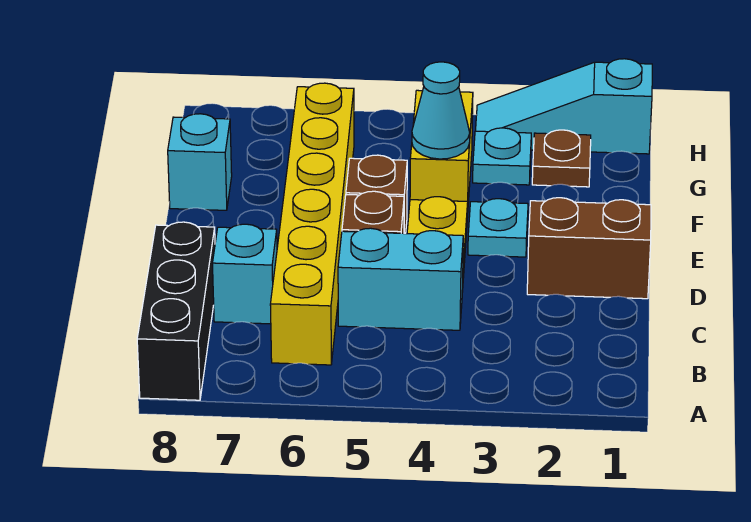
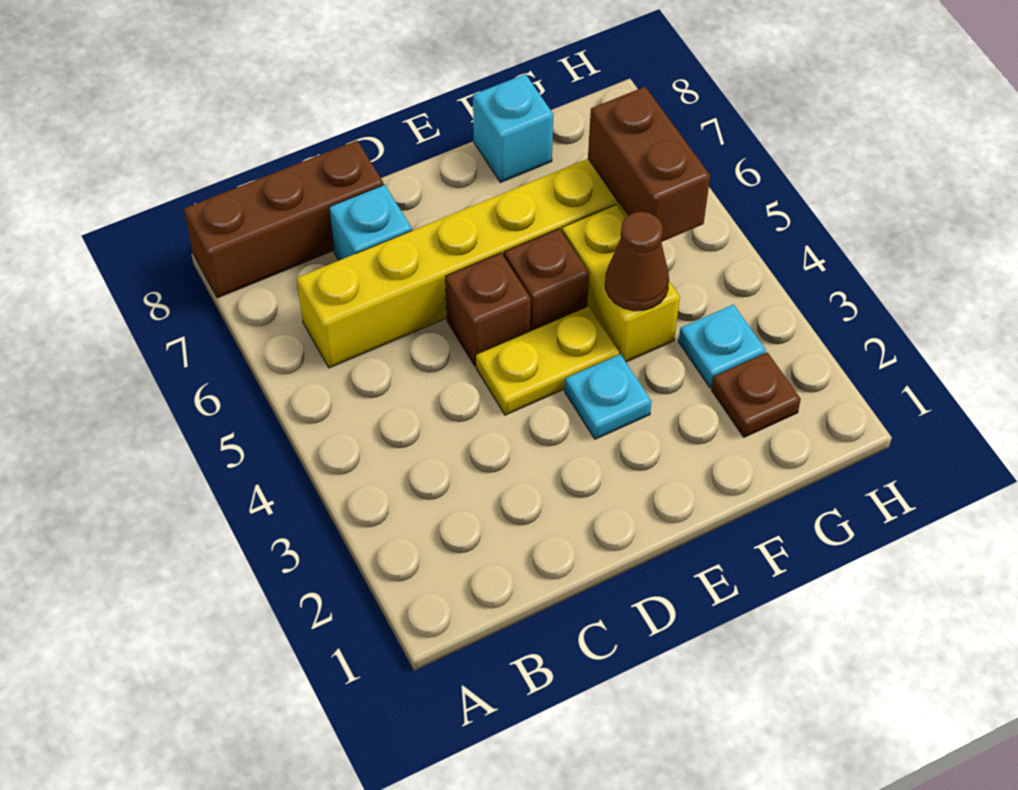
black brick A8:C8 level 1 -> brown brick A8:C8 level 1
cyan brick C4:C5 level 1 -> none
brown brick D1:D2 level 1 -> brown brick G5:G6 level 2
yellow brick F4:G4 level 1 -> yellow brick F4:F5 level 1
cyan cone F4 level 2 -> brown cone F4 level 2
cyan slope H1:H3 level 1 top 1 -> none

